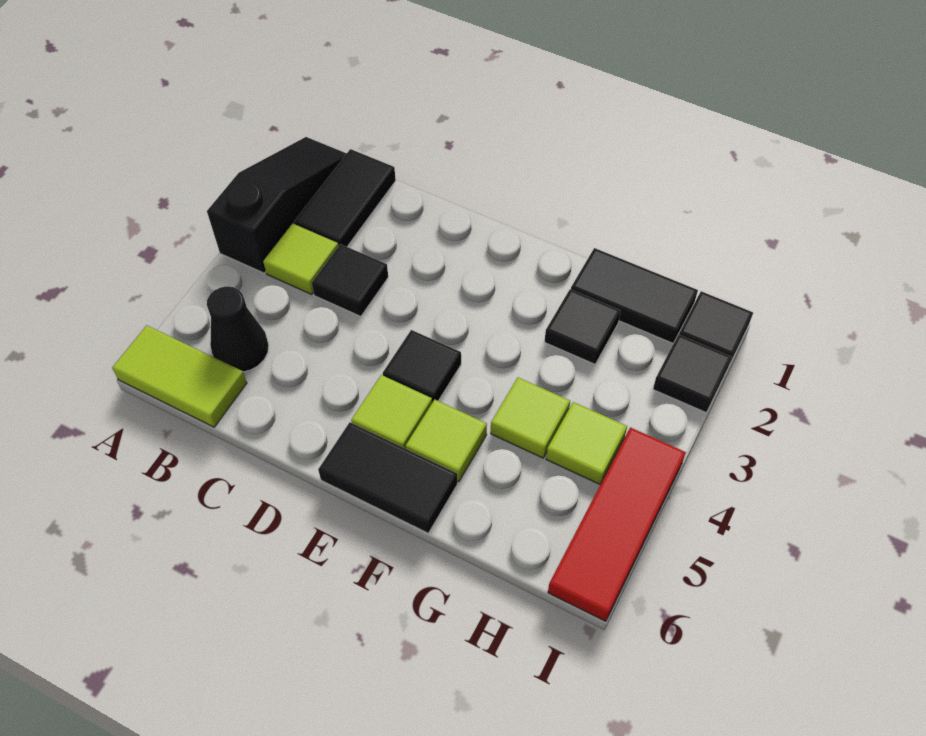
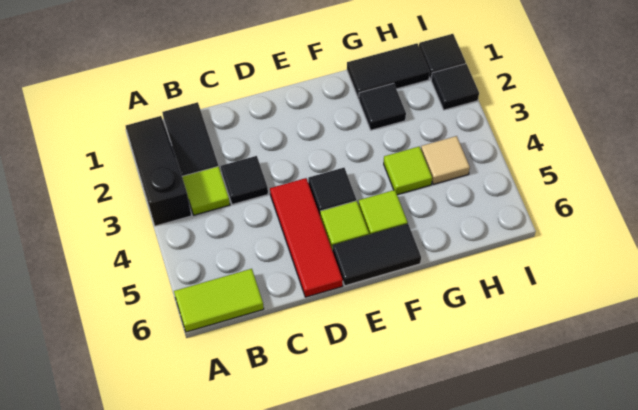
black cone B5 level 1 -> none
lime tile H4 level 1 -> tan tile H4 level 1
red tile I4:I6 level 1 -> red tile D4:D6 level 1

